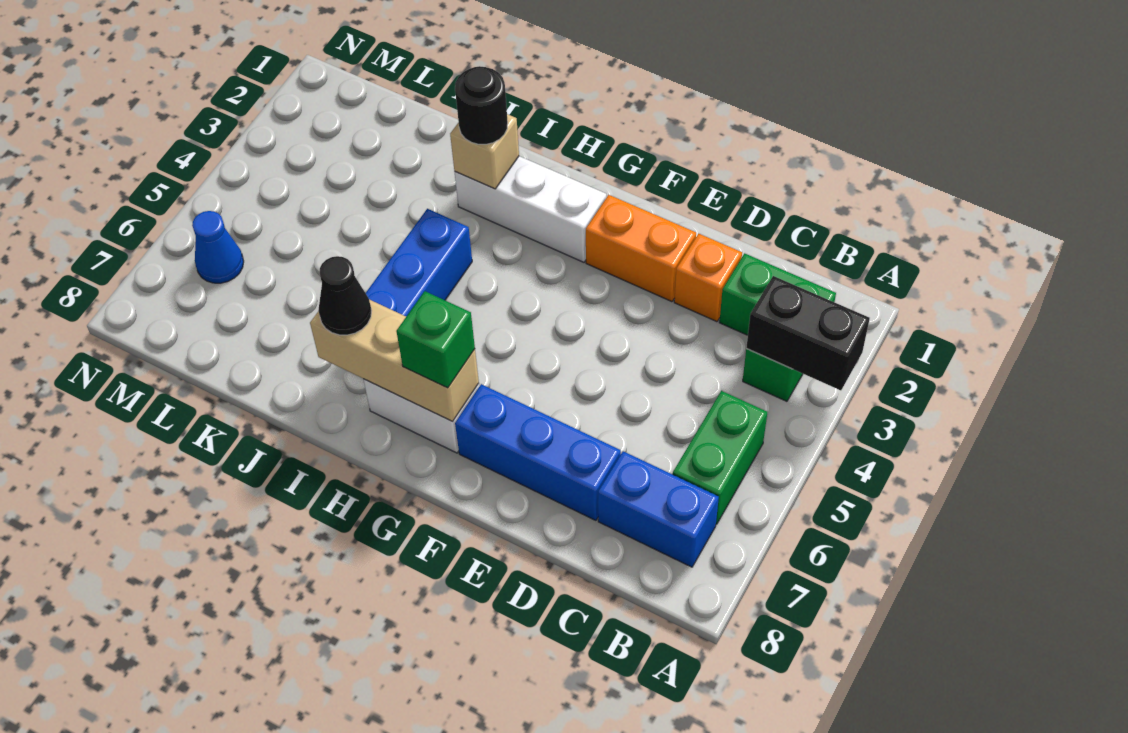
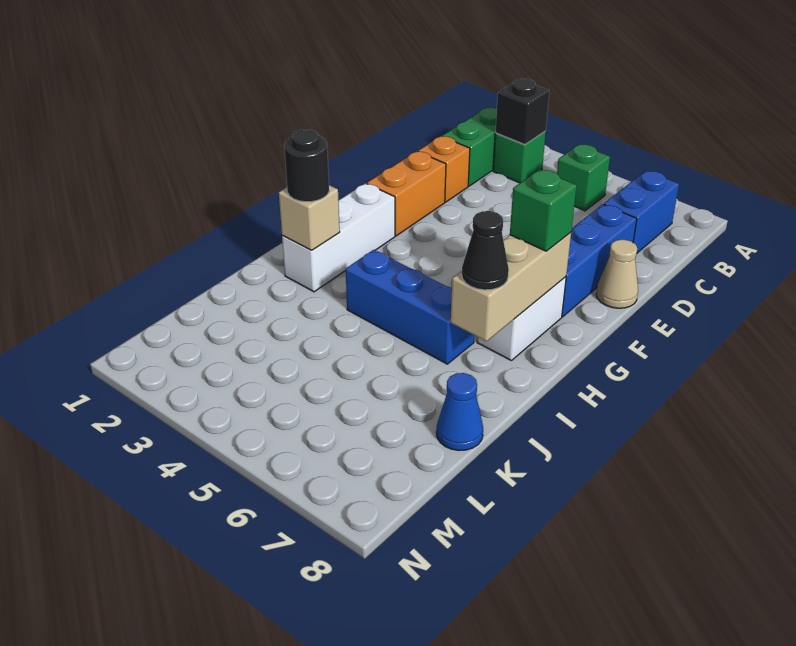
black brick A3:B3 level 2 -> black brick B3 level 2
green brick B5:B6 level 1 -> green brick B5 level 1
none -> tan cone E8 level 1
blue cone M6 level 1 -> blue cone K8 level 1

